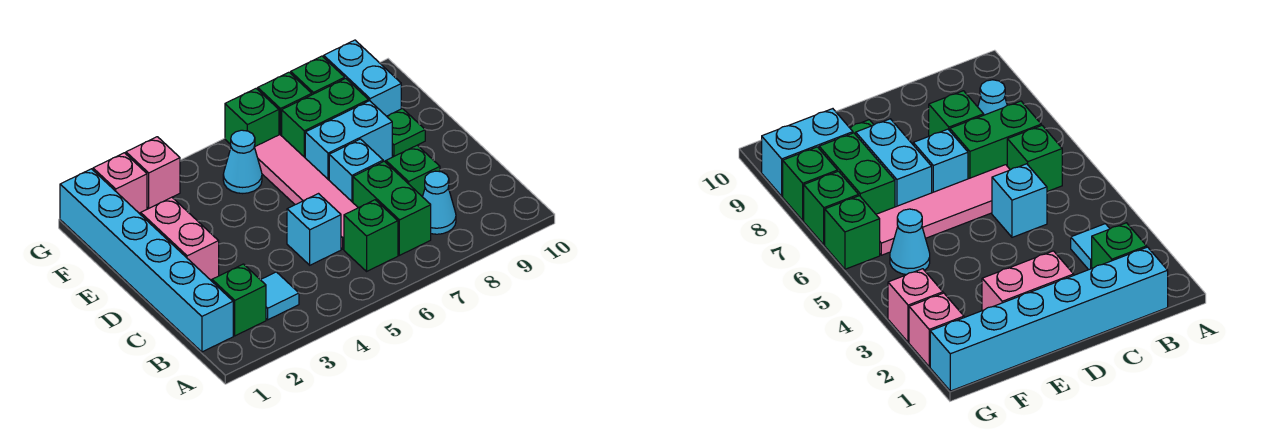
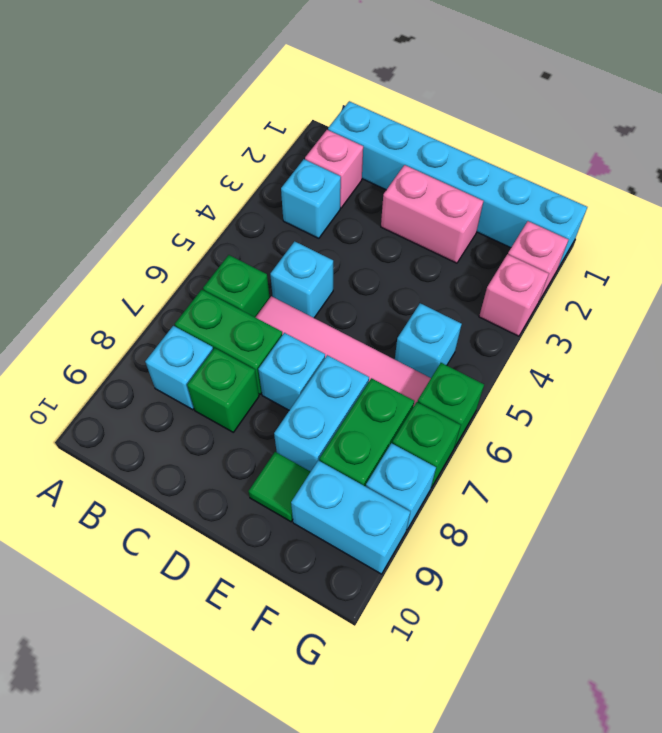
green brick B2 level 1 -> pink brick B2 level 1
cyan tile B3 level 1 -> cyan brick B3 level 1
cyan cone B8 level 1 -> cyan brick B8 level 1
green plate E9 level 1 -> green tile E9 level 1
cyan cone F5 level 1 -> cyan brick F5 level 1
green brick G8 level 1 -> cyan brick G8 level 1

